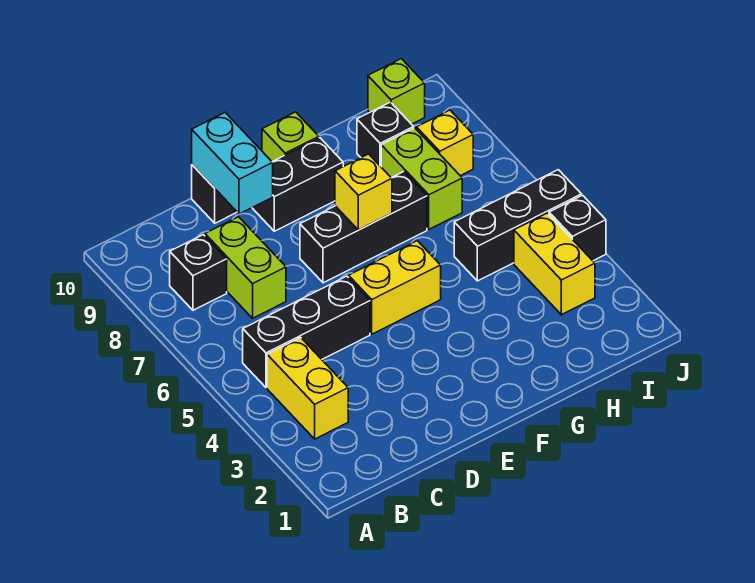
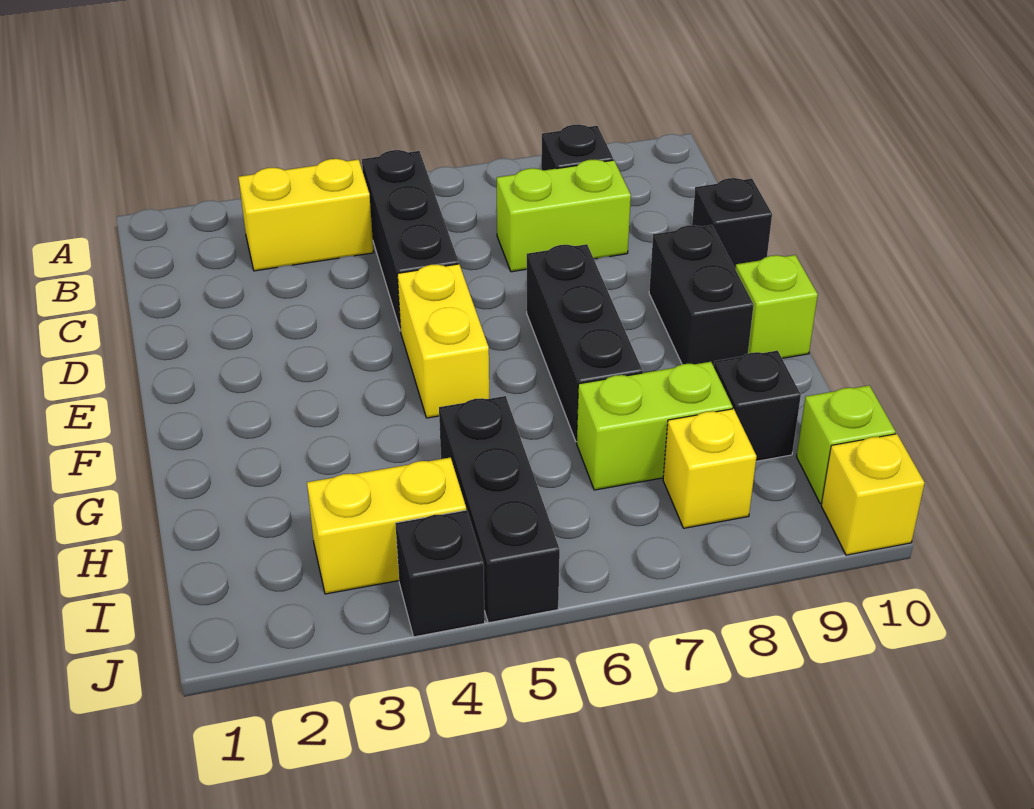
cyan brick D9:D10 level 2 -> none
yellow brick F7 level 2 -> yellow brick J10 level 1

